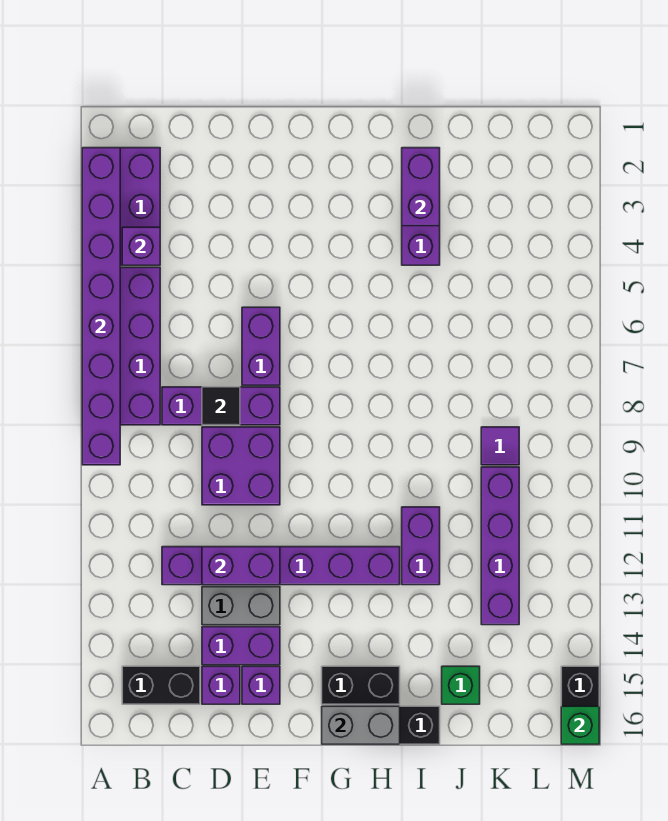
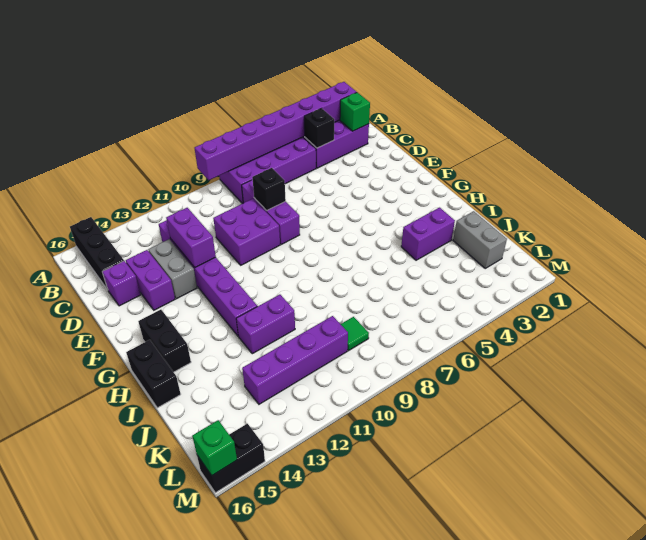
purple brick B4 level 2 -> black brick B4 level 2
black brick B15:C15 level 1 -> black brick A15:C15 level 1
black tile D8 level 2 -> black brick D8 level 2
purple brick E6:E7 level 1 -> none
purple brick E15 level 1 -> none
grey brick G16:H16 level 2 -> grey brick J2:K2 level 1
purple brick I2:I3 level 2 -> none
green brick J15 level 1 -> green brick B2 level 2
purple tile K9 level 1 -> green tile K9 level 1

